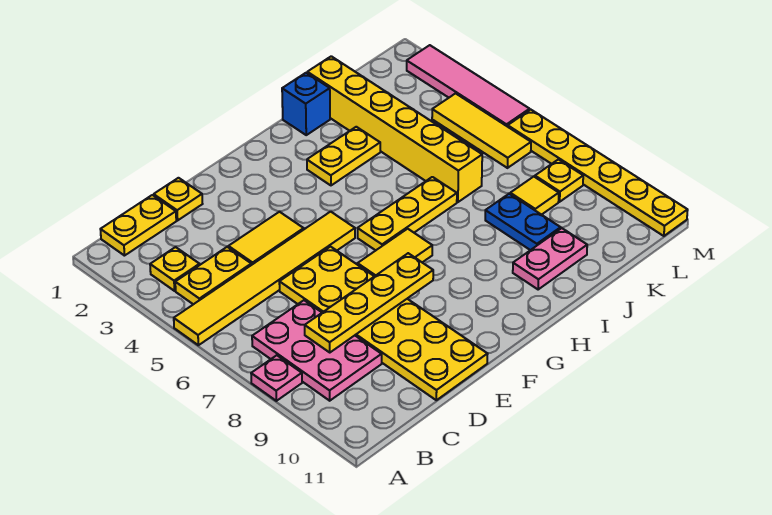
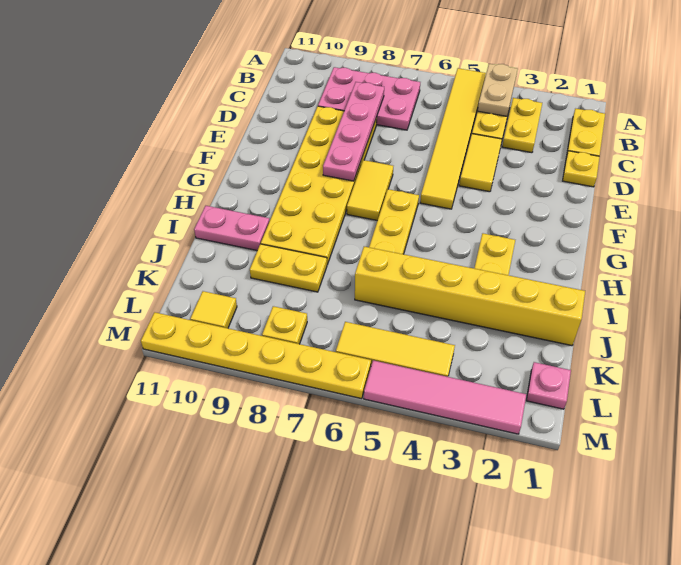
none -> tan plate A4:B4 level 2
pink plate A8 level 1 -> pink plate L1 level 1
yellow plate B3 level 1 -> yellow plate B3:C3 level 1
yellow plate C8:F8 level 2 -> pink plate C8:F8 level 2
yellow plate D6:E11 level 1 -> yellow plate D8:I9 level 1
blue brick I1 level 1 -> none
pink plate I10:J10 level 1 -> pink plate I10:I11 level 1
blue plate J8:J9 level 1 -> yellow plate J8:J9 level 1
yellow tile K8 level 1 -> yellow tile L10 level 1

